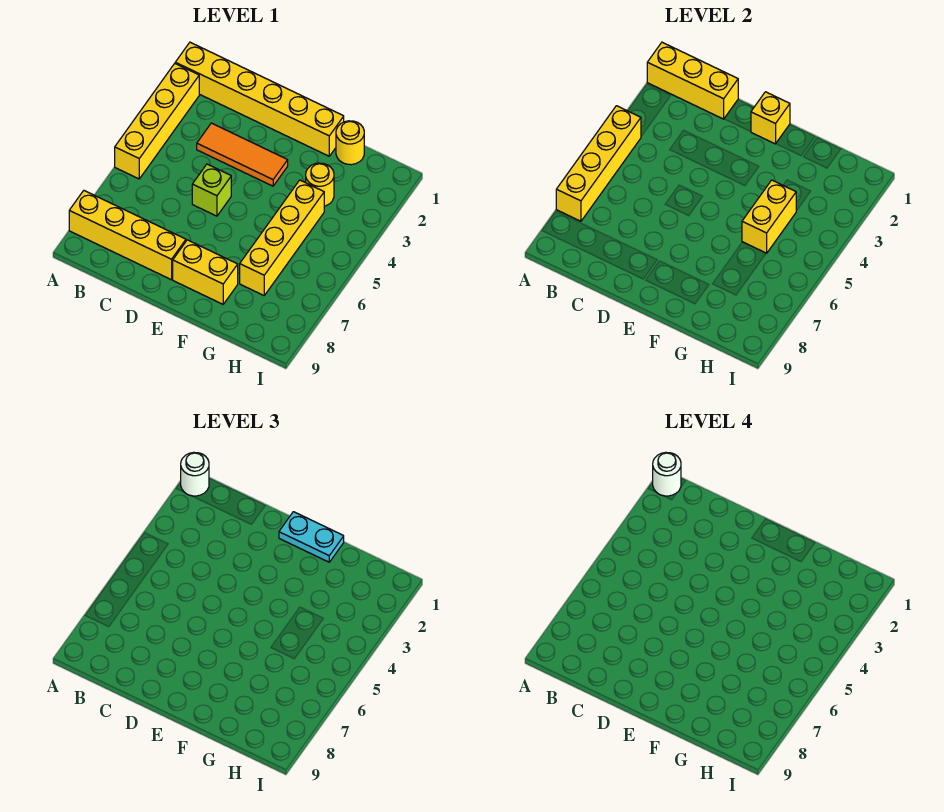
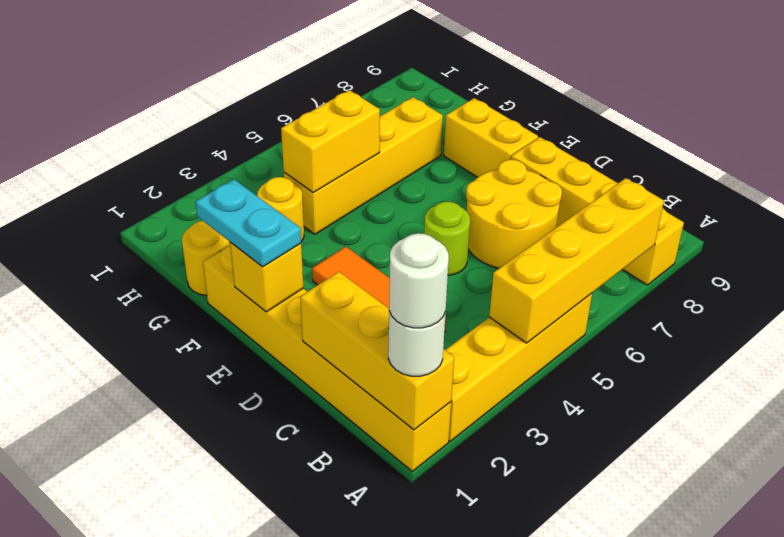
none -> yellow round brick C6:D7 level 1
lime brick D5 level 1 -> lime round brick D5 level 1

